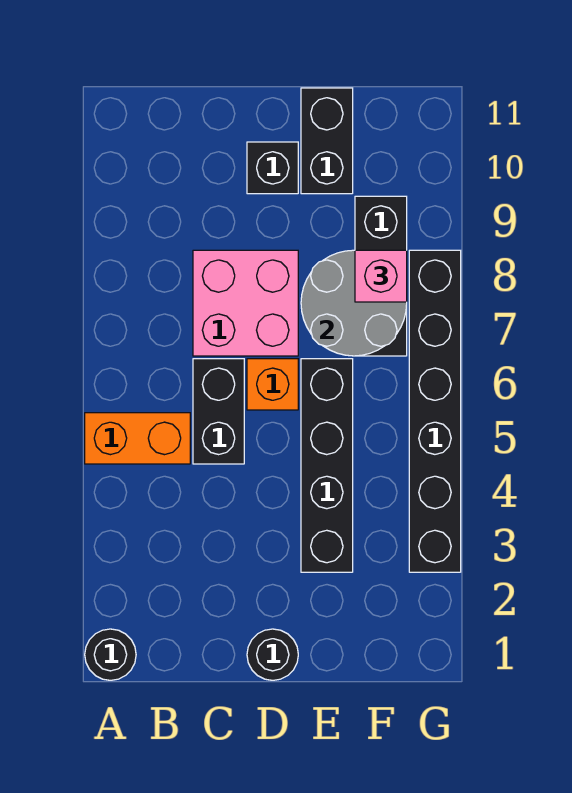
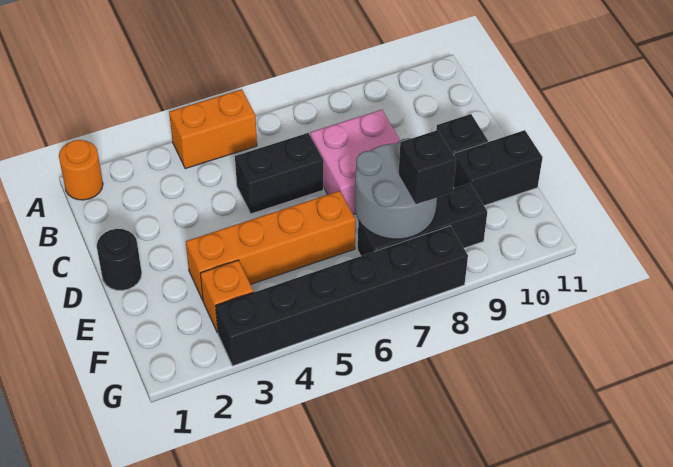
black round brick A1 level 1 -> orange round brick A1 level 1
orange brick A5:B5 level 1 -> orange brick A4:A5 level 1
orange brick D6 level 1 -> orange brick F3 level 1
black brick E3:E6 level 1 -> orange brick E3:E6 level 1
pink brick F8 level 3 -> black brick F8 level 3

